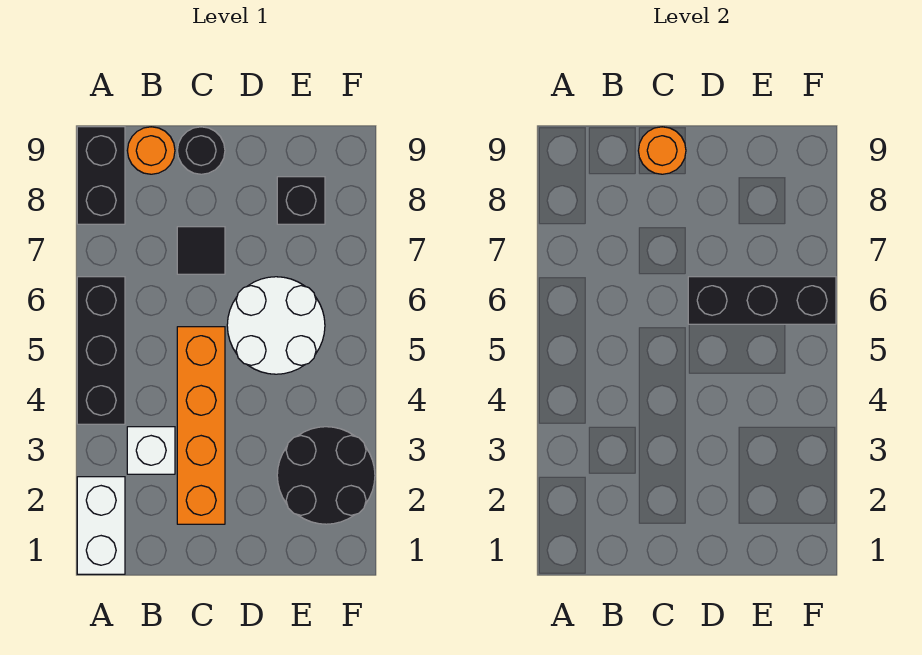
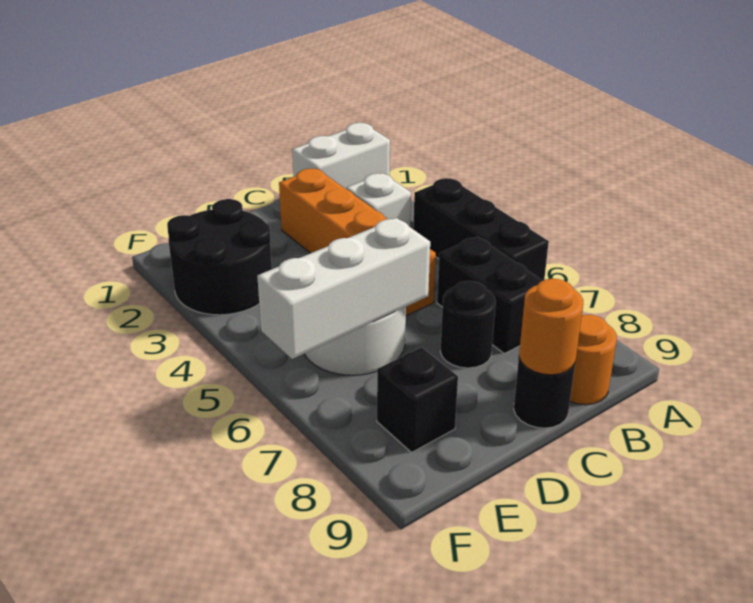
white brick A1:A2 level 1 -> white brick A1:B1 level 1
black brick A8:A9 level 1 -> black brick B6:B7 level 1
black tile C7 level 1 -> black round brick C7 level 1
black brick D6:F6 level 2 -> white brick D6:F6 level 2

